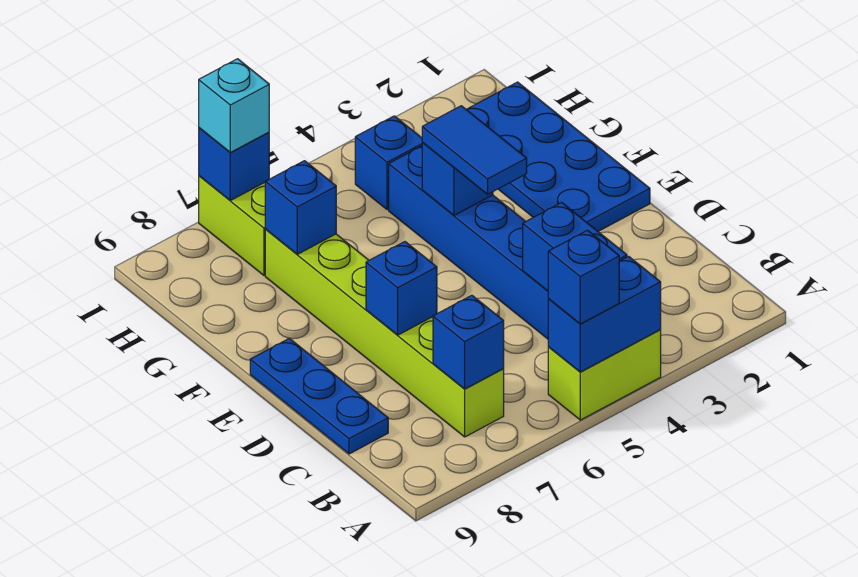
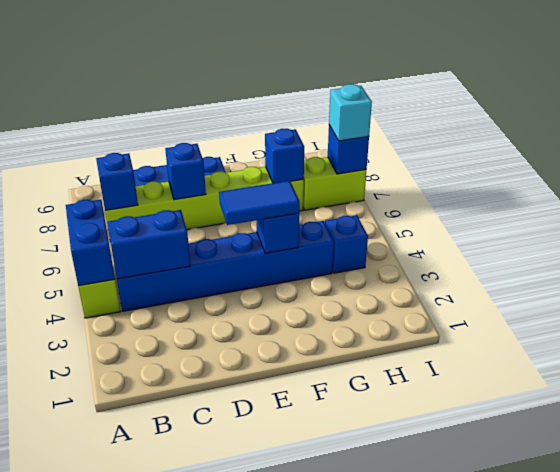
blue brick A5 level 3 -> none
blue plate E1:H2 level 1 -> none

